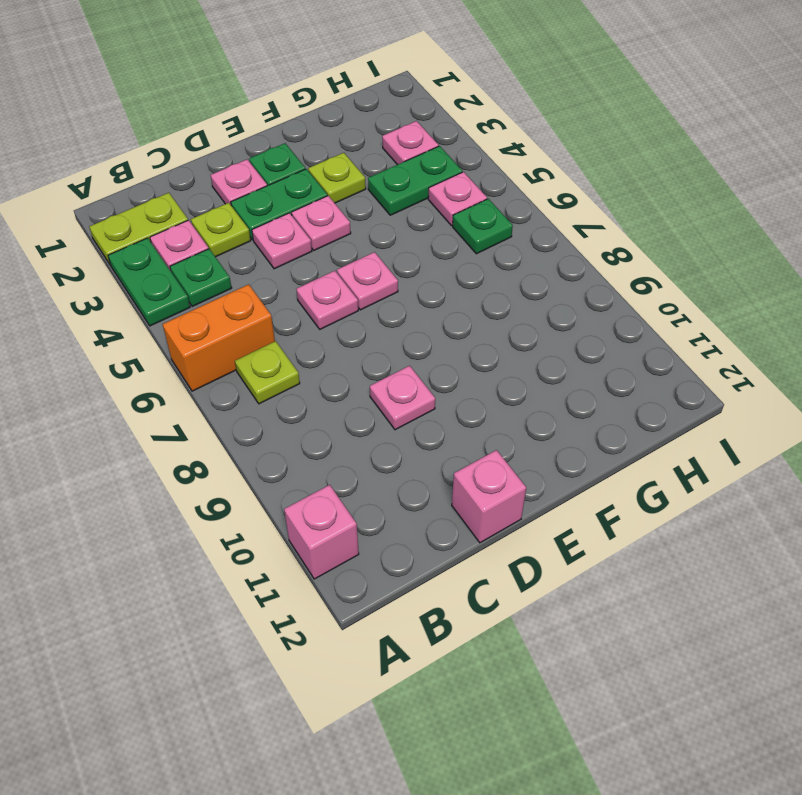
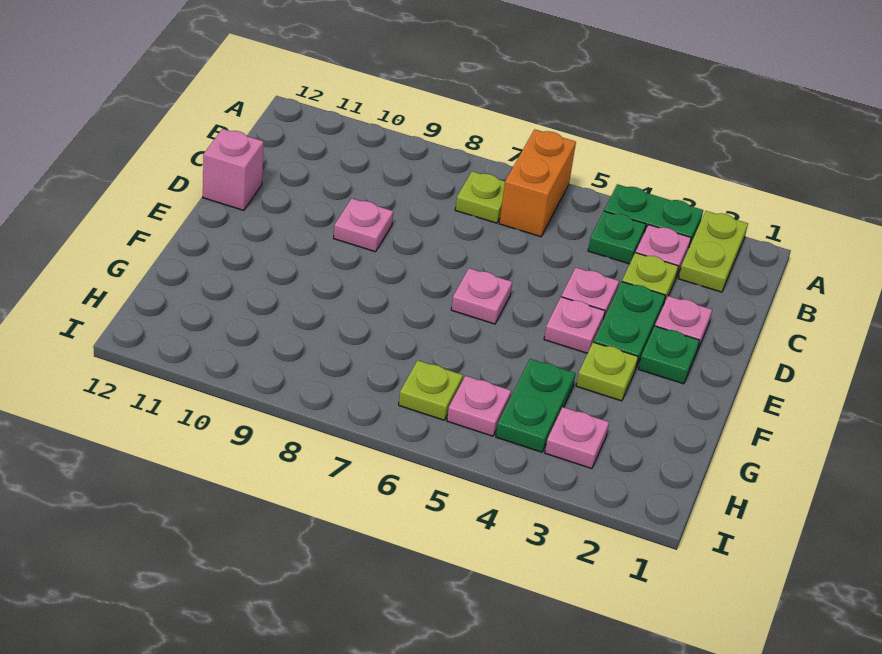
pink brick A11 level 1 -> none
pink plate D6 level 1 -> none
green plate H6 level 1 -> lime plate H6 level 1

